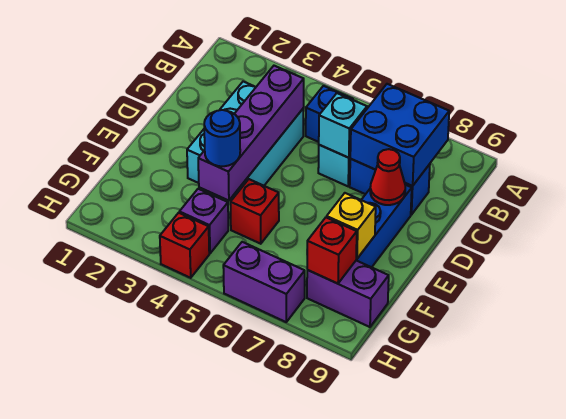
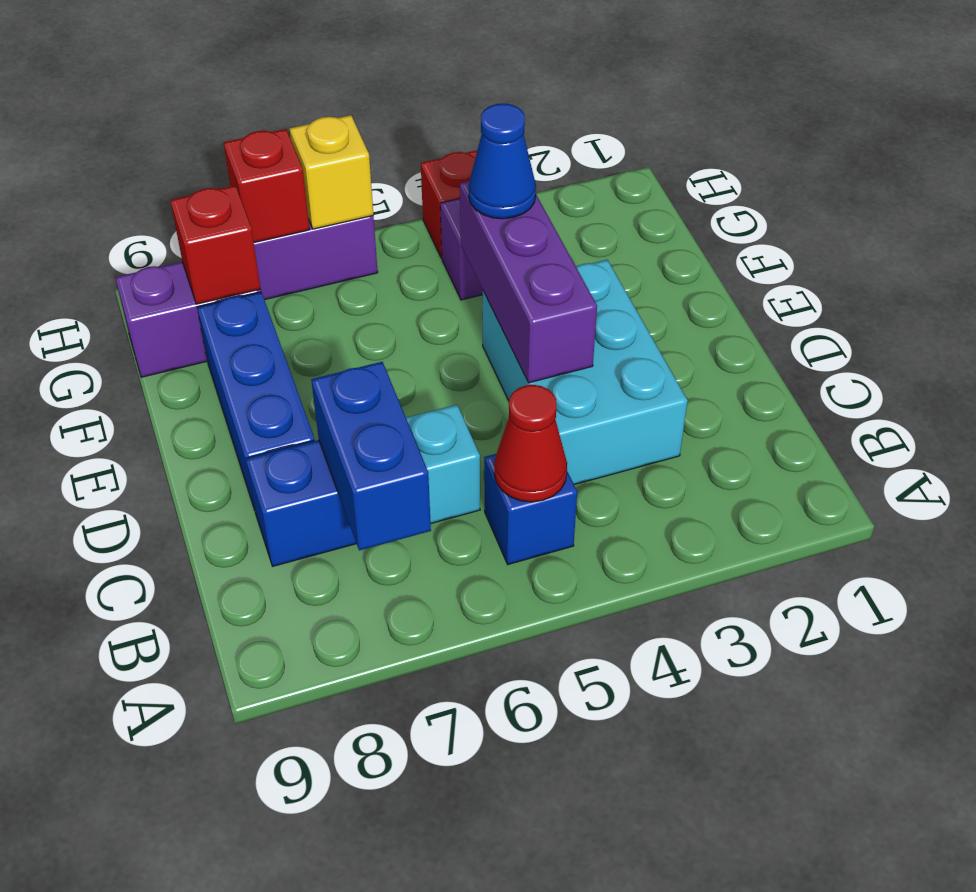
blue brick B7:C8 level 2 -> blue brick B7:C7 level 2
purple brick C4:F4 level 2 -> purple brick D4:F4 level 2
cyan brick C6 level 2 -> none
red cone D8 level 2 -> red cone B5 level 2
blue round brick F4 level 3 -> blue cone F4 level 3
red brick F5 level 1 -> red brick H7 level 2
yellow brick F8 level 2 -> yellow brick H6 level 2

